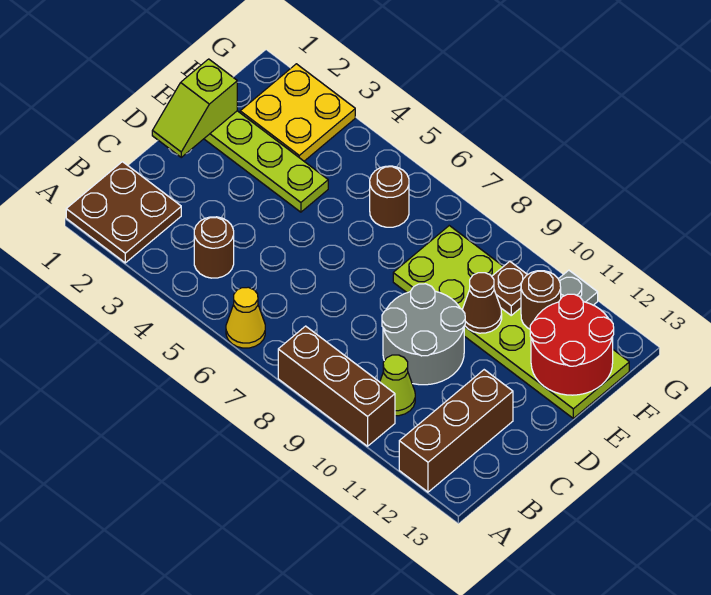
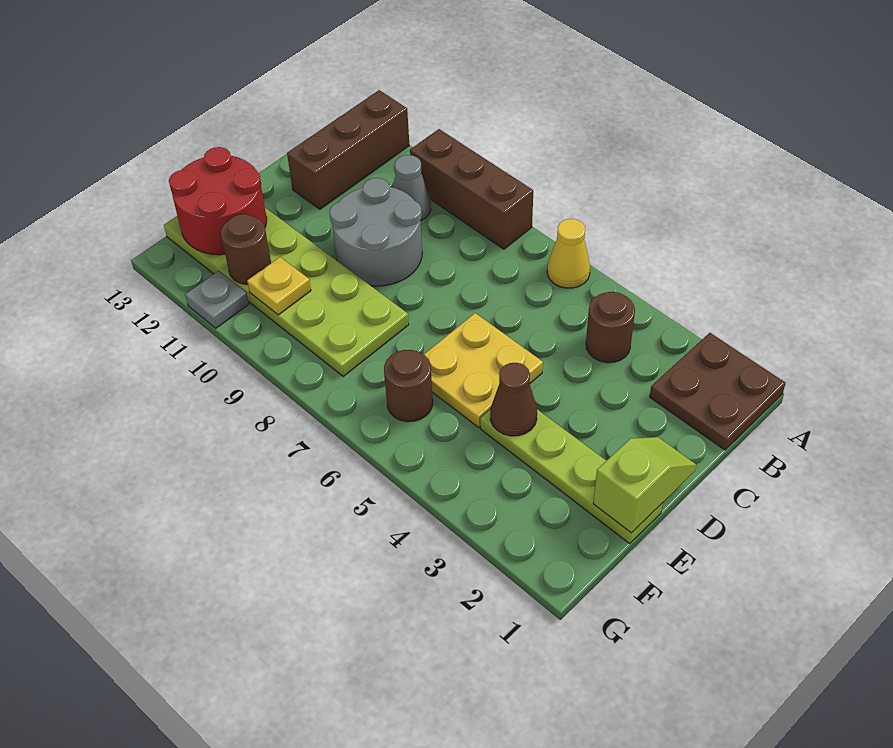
lime cone B10 level 1 -> grey cone B10 level 1
brown cone E10 level 2 -> brown cone E4 level 2
yellow plate F2:G3 level 1 -> yellow plate D5:E6 level 1
brown plate F10 level 2 -> yellow plate F10 level 2

